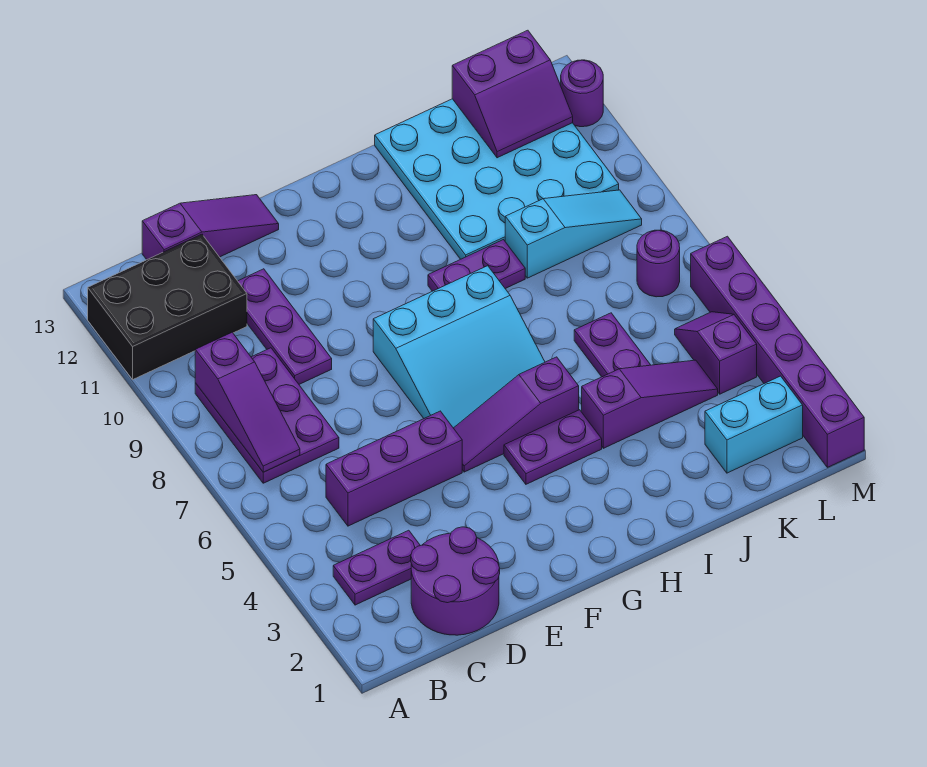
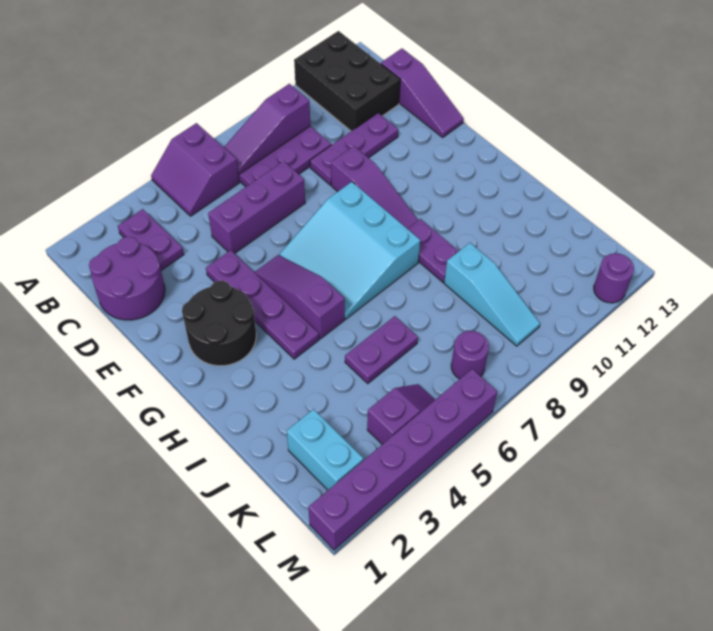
purple brick C5:E5 level 1 -> purple brick D5:D7 level 1
none -> black round brick F2:G3 level 1
purple plate G4:H4 level 1 -> purple plate E4:H4 level 1
purple slope I4:K4 level 1 top I -> purple slope E9:G9 level 1 top E
cyan plate I10:L13 level 1 -> none
purple slope K12:L13 level 2 top 13 -> purple slope A5:B6 level 1 top 6

